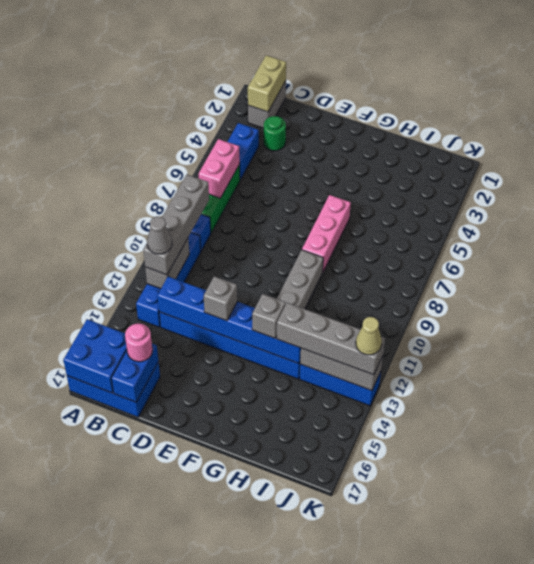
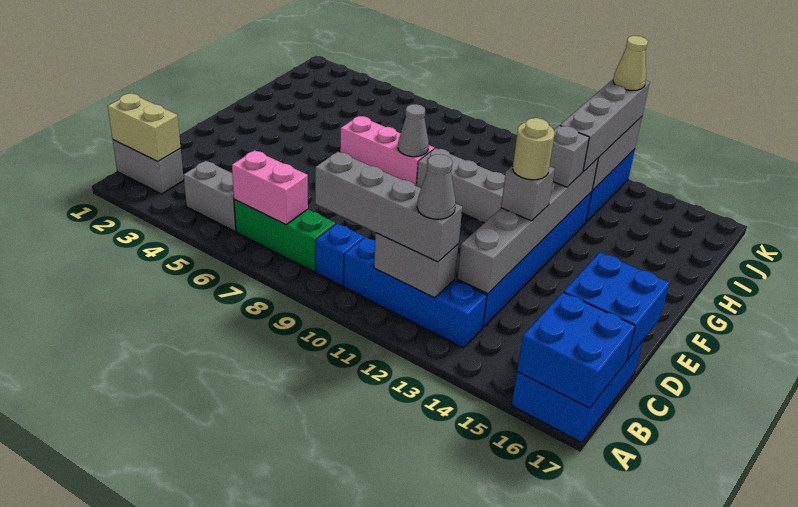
blue brick B4:B5 level 1 -> grey brick B4:B5 level 1
green round brick C3 level 1 -> none
blue brick C13:H13 level 2 -> grey brick C13:H13 level 2
blue brick C16:C17 level 2 -> blue brick C16:D17 level 2
pink round brick C16 level 3 -> none
none -> tan round brick E13 level 4
none -> grey cone G8 level 2

